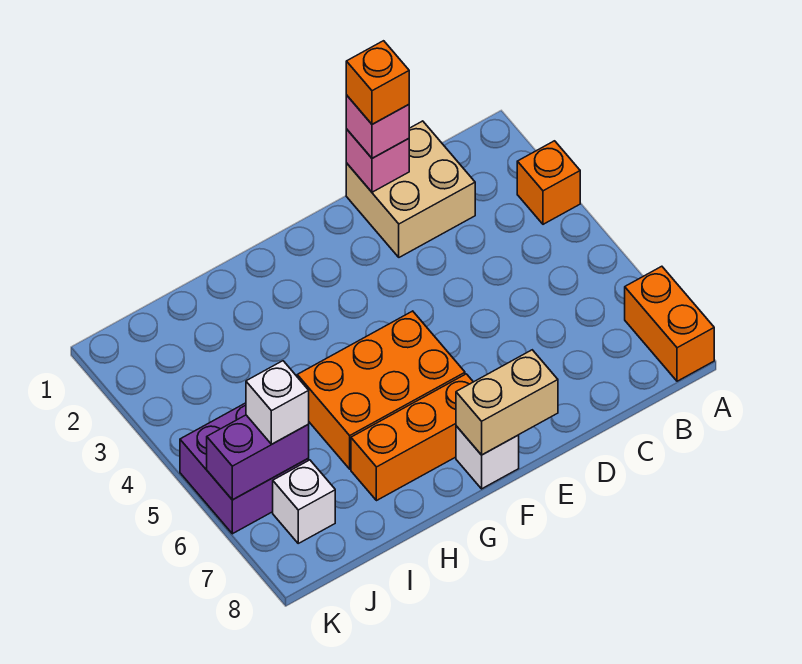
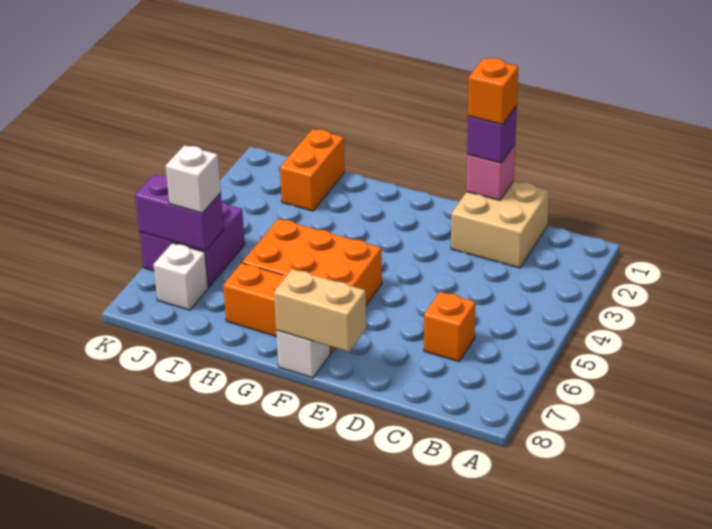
orange brick A3 level 1 -> orange brick C6 level 1
orange brick A7:A8 level 1 -> orange brick I1:I2 level 1
pink brick D1 level 3 -> purple brick D1 level 3

